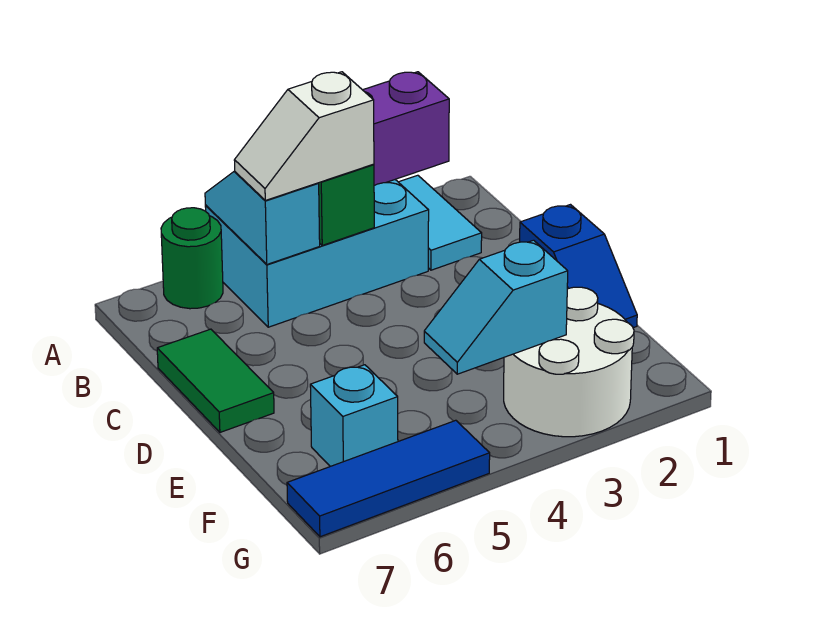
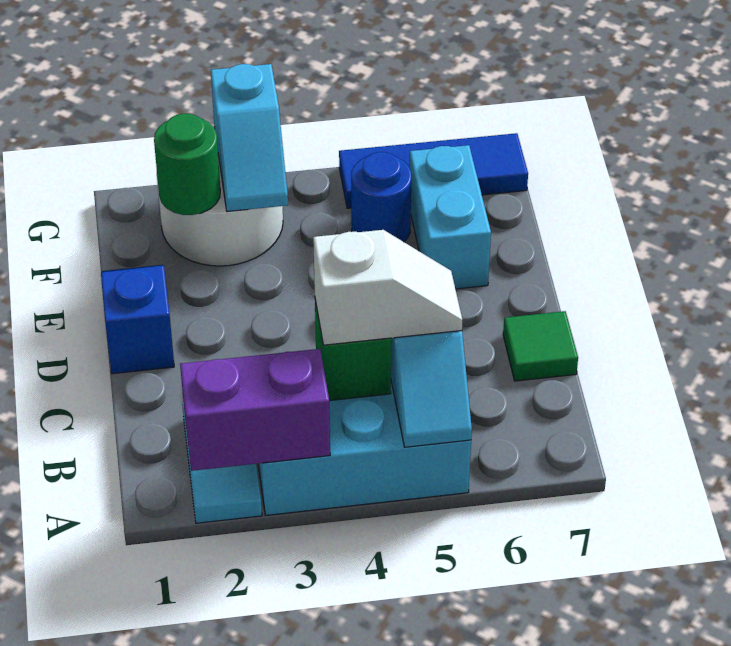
green round brick A6 level 1 -> green round brick F2 level 2
green tile C7:D7 level 1 -> green tile C7 level 1
cyan slope F3:F4 level 2 top 3 -> cyan slope F3:G3 level 2 top G
none -> blue round brick F5 level 1
cyan brick F6 level 1 -> cyan brick E6:F6 level 1

